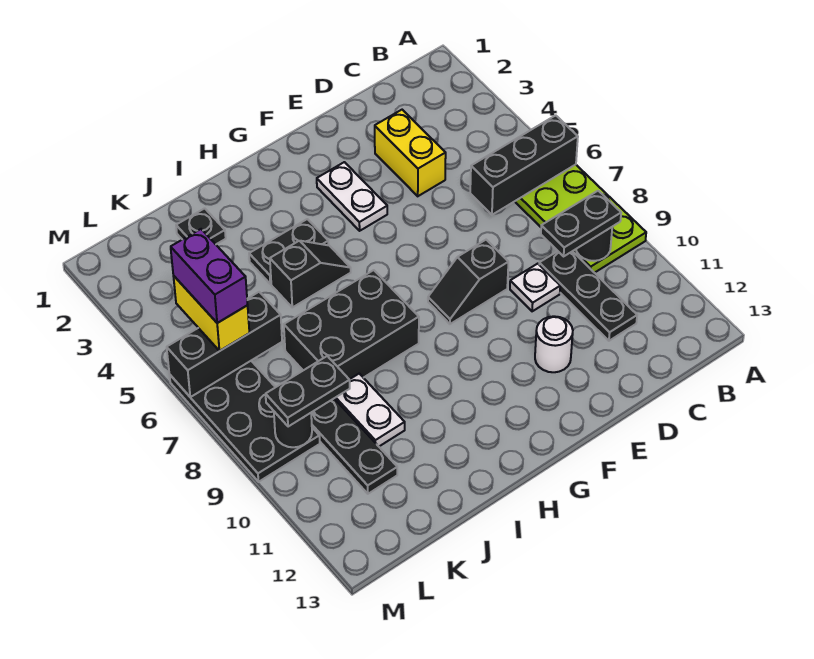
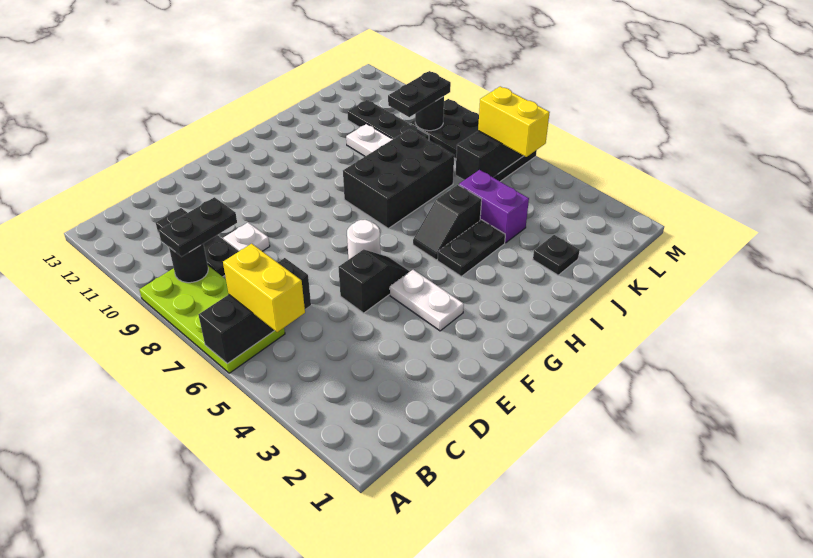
yellow brick D3:D4 level 1 -> yellow brick B5:B6 level 3
black slope E8:F8 level 1 top E -> black slope E5:F5 level 1 top E
white round brick E11 level 1 -> white round brick F6 level 1
purple brick L5:L6 level 4 -> purple brick J4:J5 level 1

